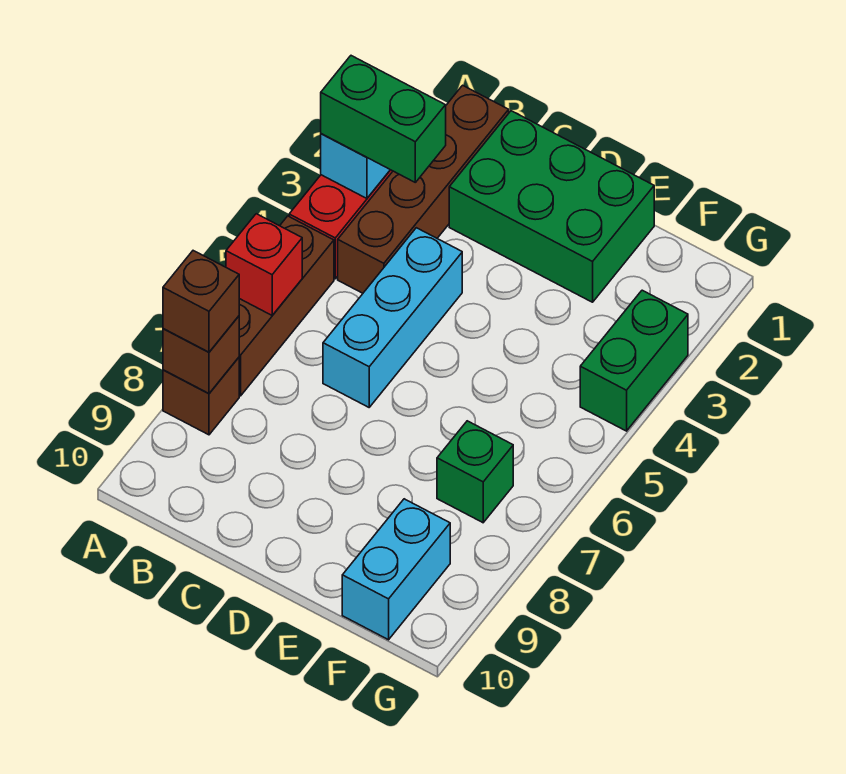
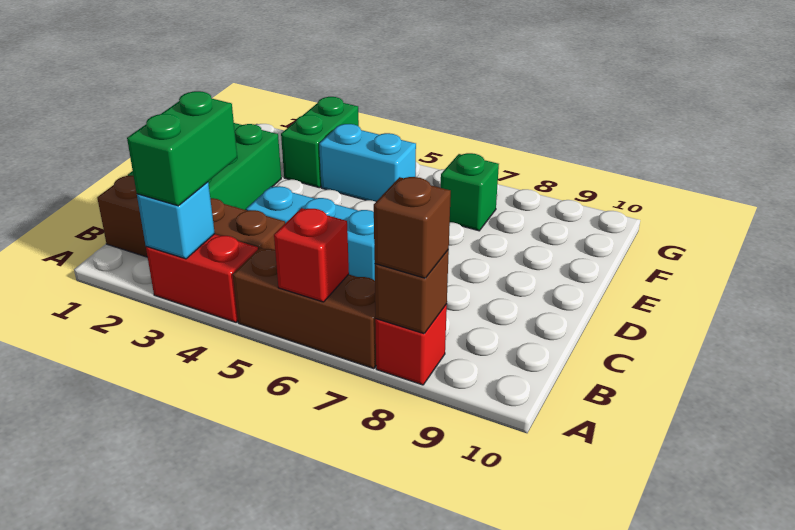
brown brick A8 level 1 -> red brick A8 level 1
cyan brick F9:F10 level 1 -> cyan brick F4:F5 level 1
green brick G3:G4 level 1 -> green brick F3:G3 level 1

